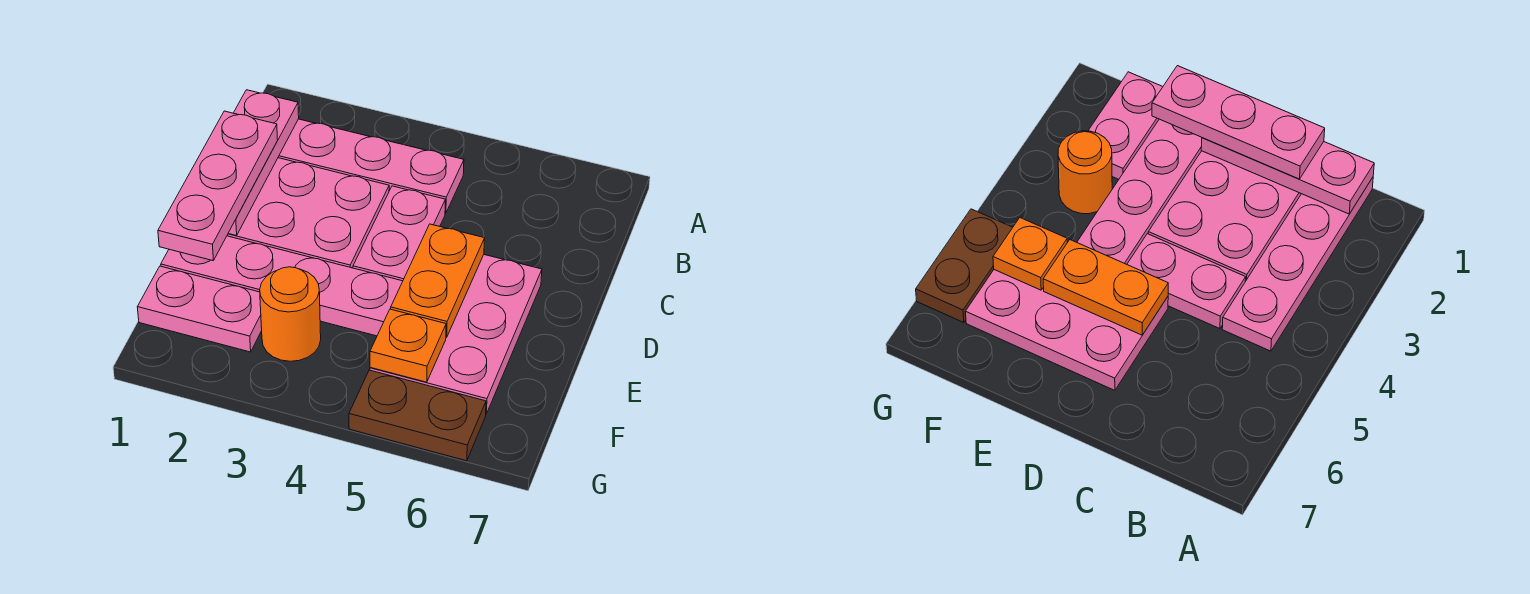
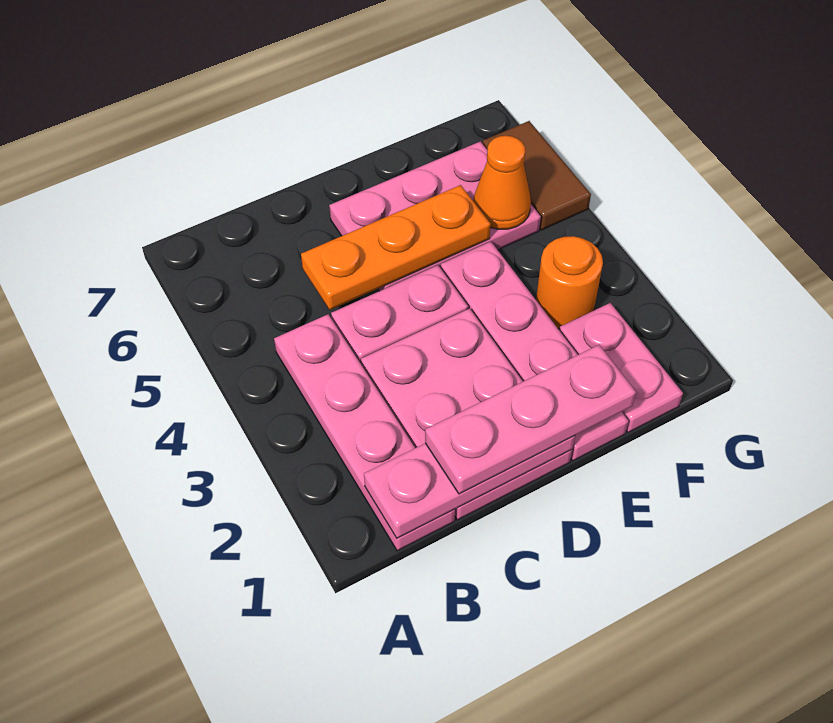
orange plate D5:E5 level 2 -> orange plate C5:E5 level 2
orange plate F5 level 2 -> orange cone F5 level 2
brown plate G5:G6 level 1 -> brown tile G5:G6 level 1

